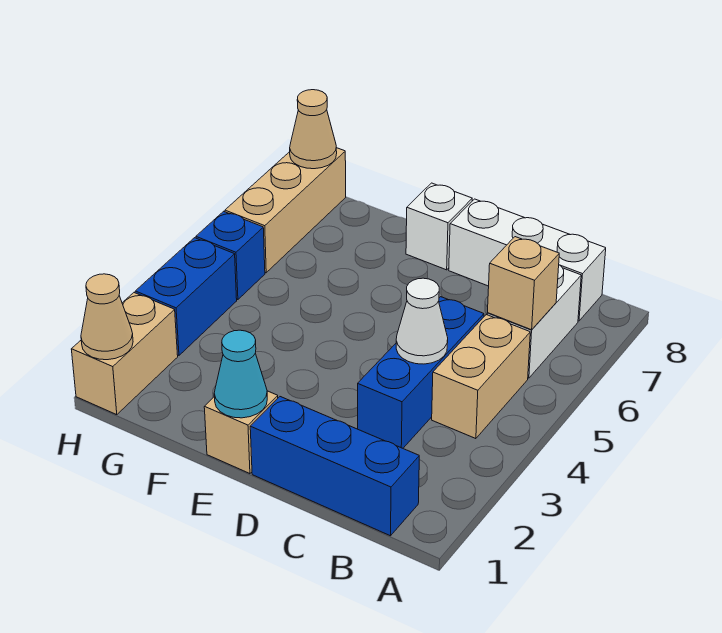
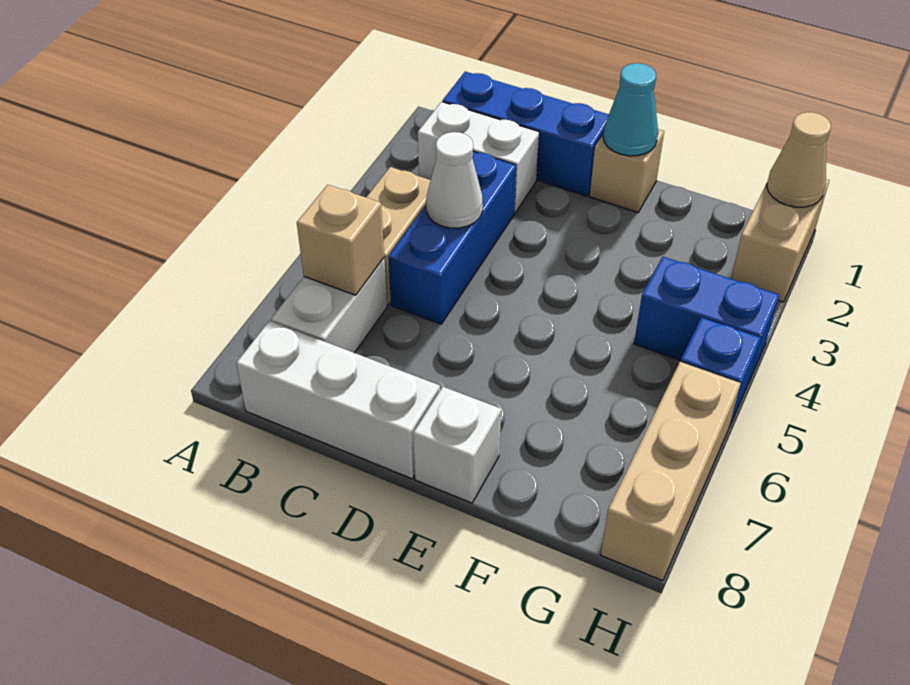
none -> white brick B2:C2 level 1
blue brick H3:H4 level 1 -> blue brick G4:H4 level 1
tan cone H8 level 2 -> none

